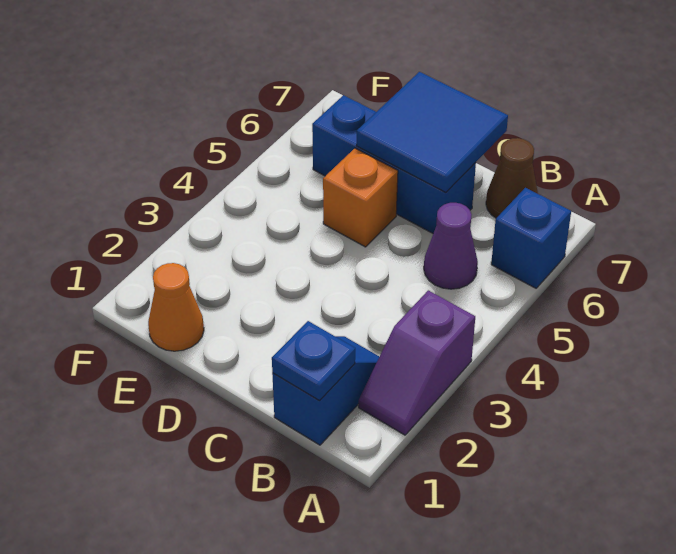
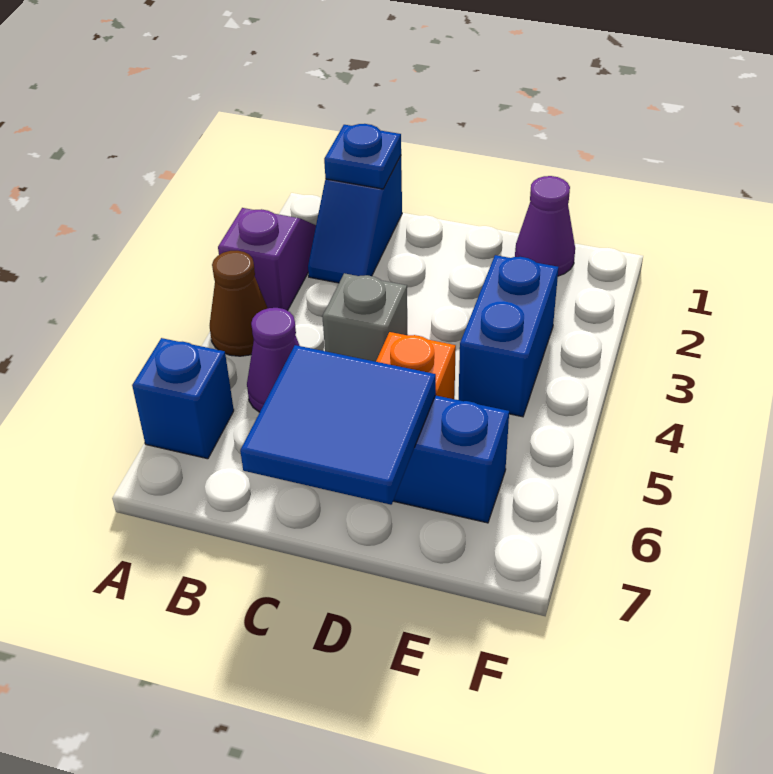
brown cone B7 level 1 -> brown cone A4 level 1
none -> grey brick C4 level 1
orange cone E1 level 1 -> purple cone E1 level 1
none -> blue brick E3:E4 level 1

